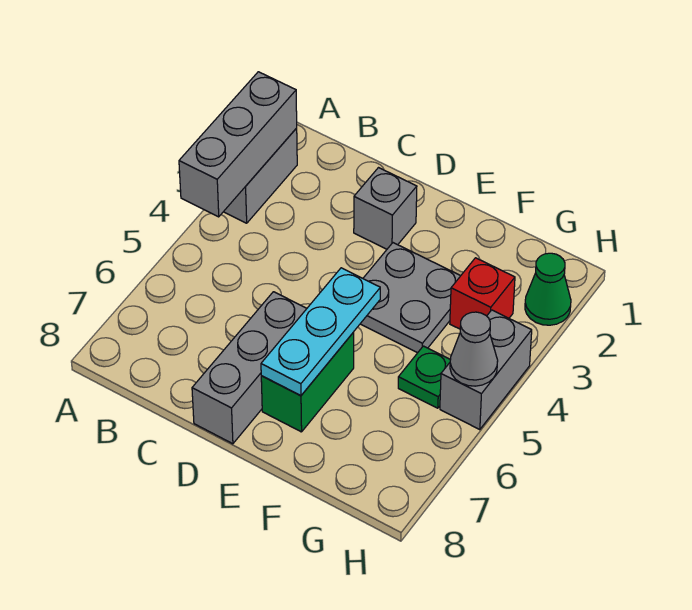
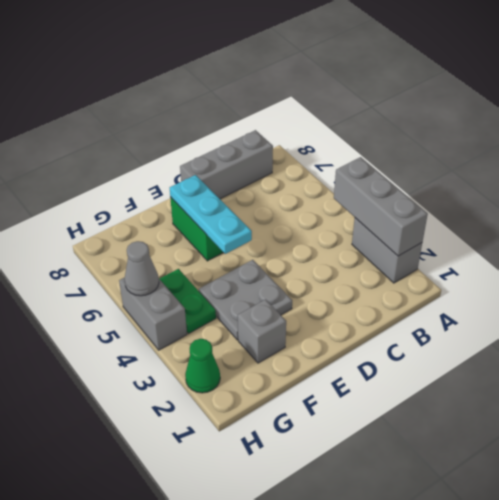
grey brick D2 level 1 -> grey brick F2 level 1
grey brick D6:D8 level 1 -> grey brick B8:D8 level 1
red brick G3 level 1 -> none
green plate G5 level 1 -> green plate G4:G5 level 1

